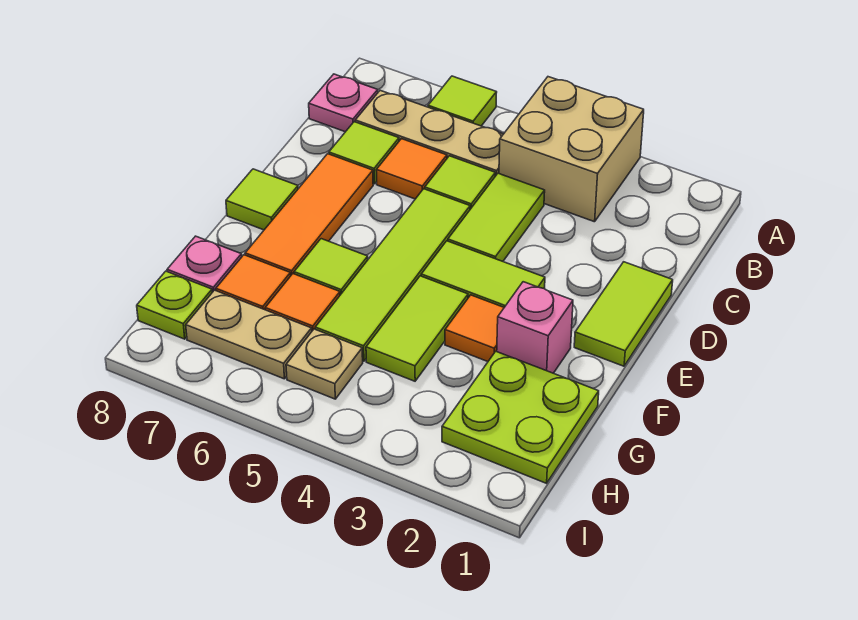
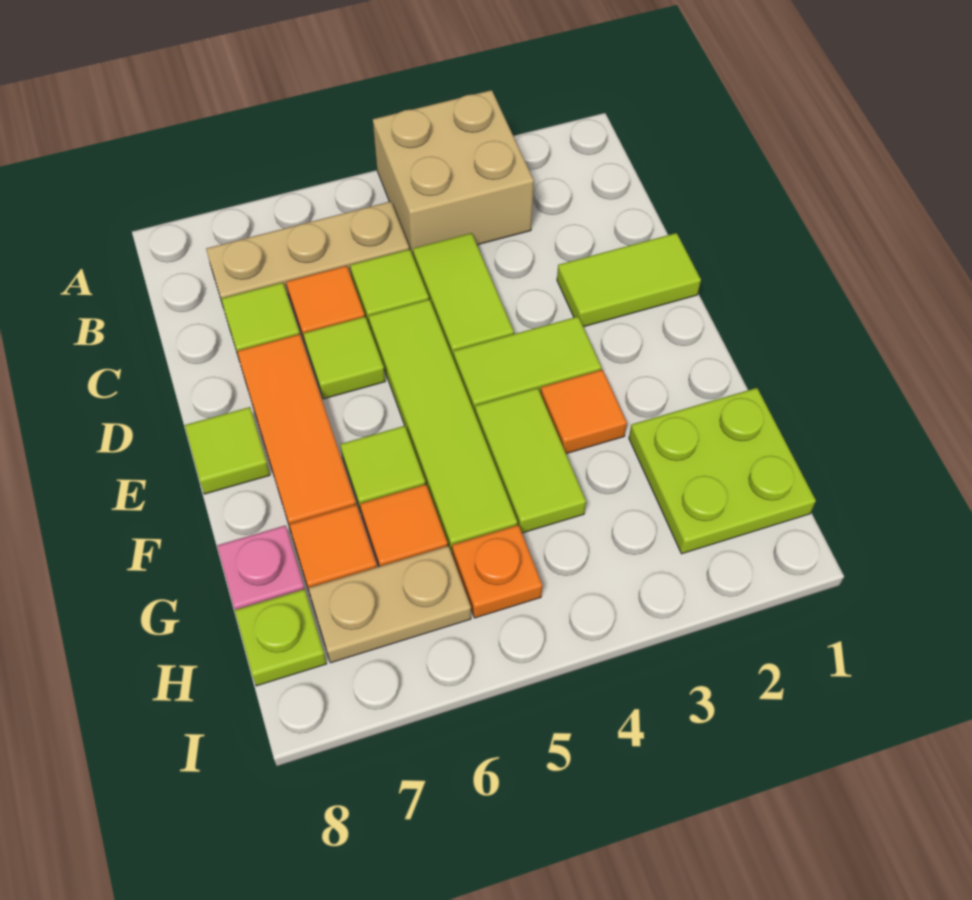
lime tile A6 level 1 -> lime tile D6 level 1
pink plate B8 level 1 -> none
lime tile D1:E1 level 1 -> lime tile D1:D2 level 1
pink brick F2 level 1 -> none
tan plate H5 level 1 -> orange plate H5 level 1

